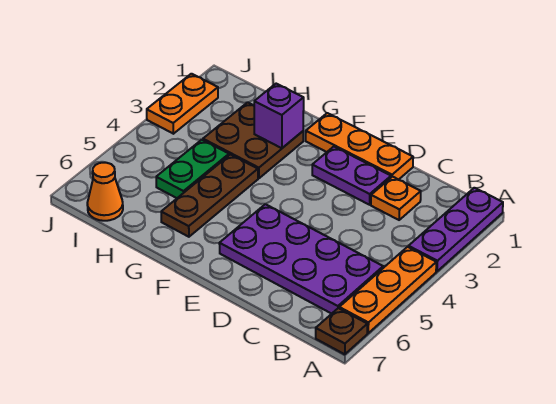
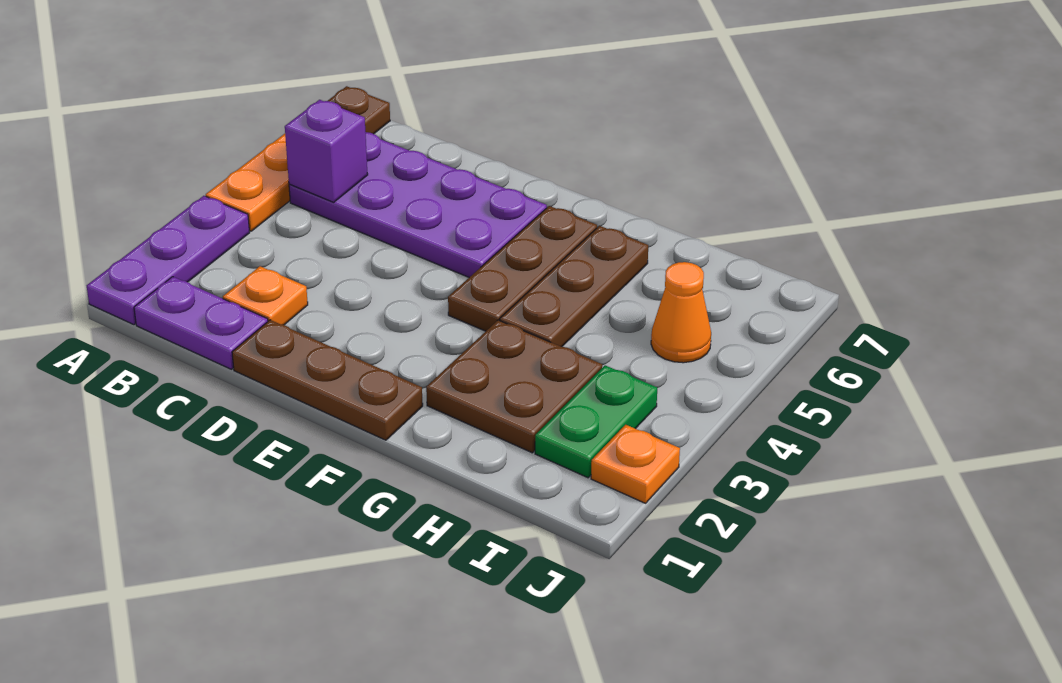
orange plate D1:F1 level 1 -> brown plate D1:F1 level 1
purple plate D2:E2 level 1 -> purple plate B1:C1 level 1
none -> brown plate F4:F6 level 1
purple brick G2 level 2 -> purple brick B5 level 2
green plate H4:H5 level 1 -> green plate I2:I3 level 1
orange cone I7 level 1 -> orange cone I5 level 1
orange plate J2:J3 level 1 -> orange plate J2 level 1

